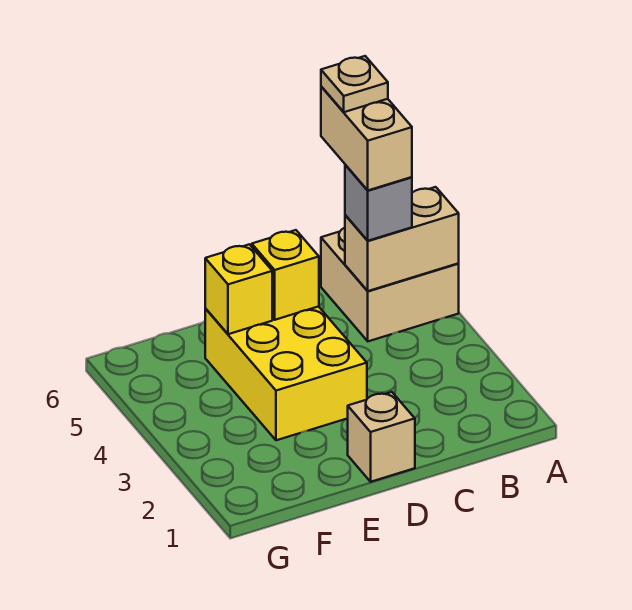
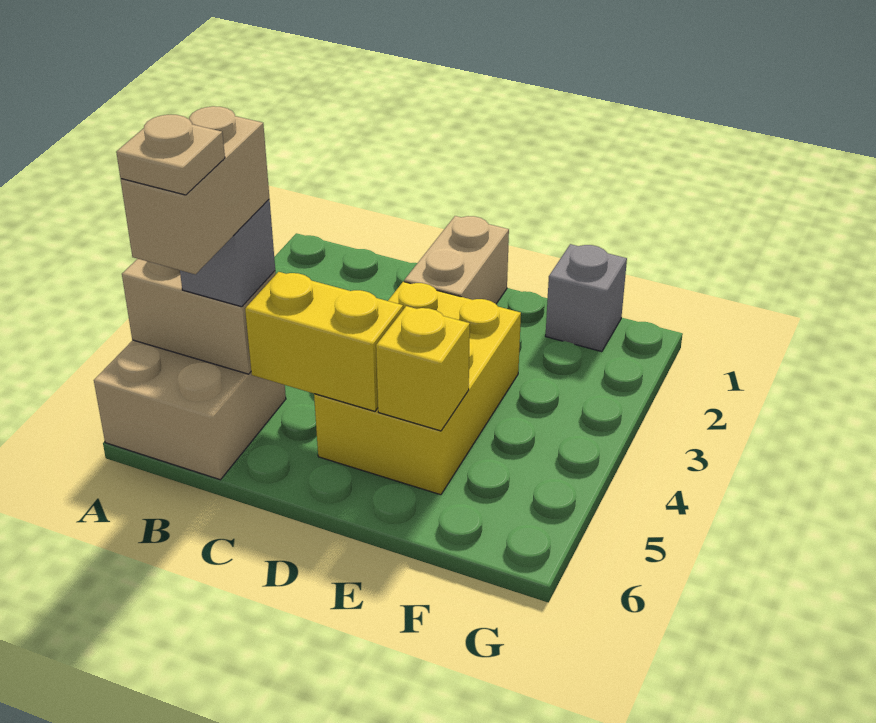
tan brick D1 level 1 -> tan brick D1:D2 level 1
yellow brick D5 level 2 -> yellow brick C5:D5 level 2
none -> grey brick F1 level 1

